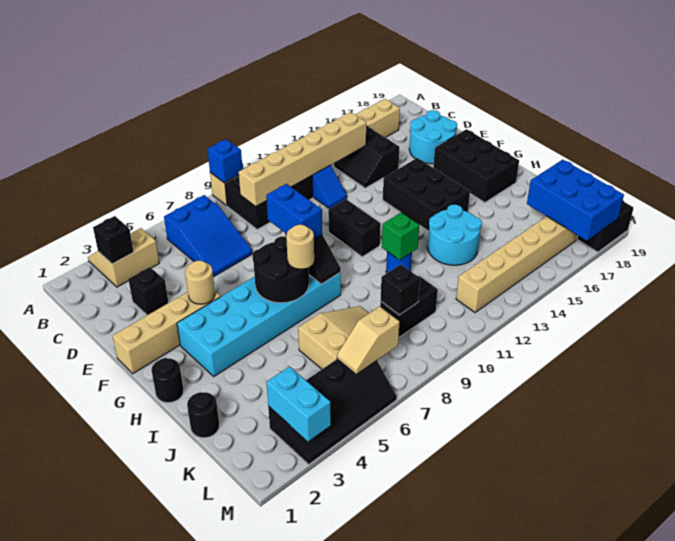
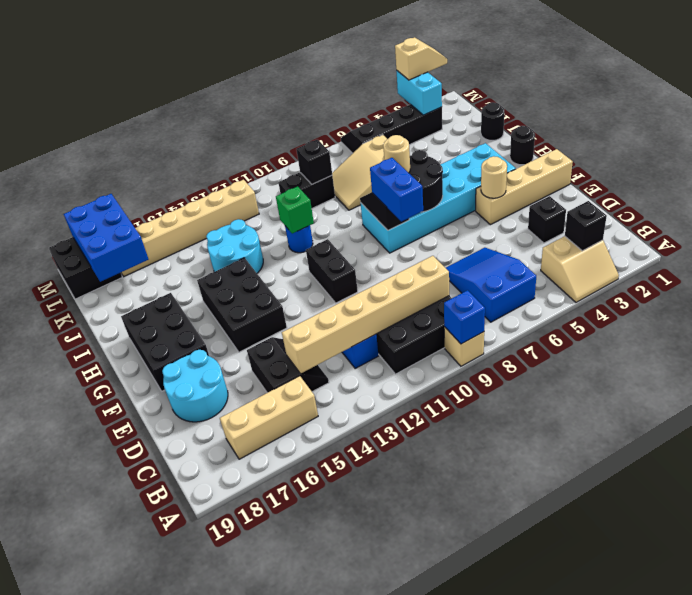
tan slope L6:L7 level 2 top 7 -> tan slope M2:M3 level 3 top 3

